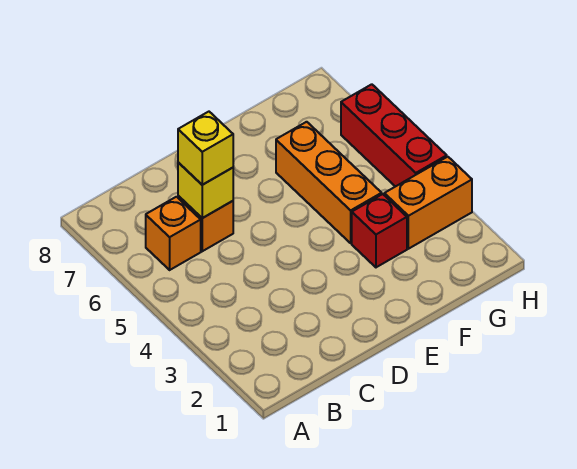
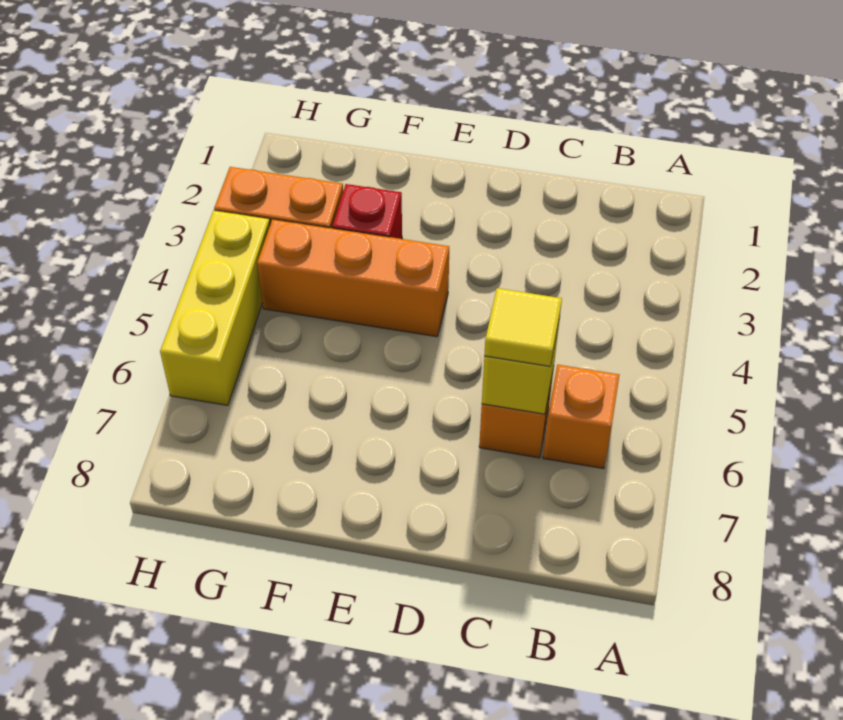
yellow brick C6 level 3 -> yellow tile C6 level 3
orange brick F4:F6 level 1 -> orange brick E4:G4 level 1
red brick H4:H6 level 1 -> yellow brick H4:H6 level 1

